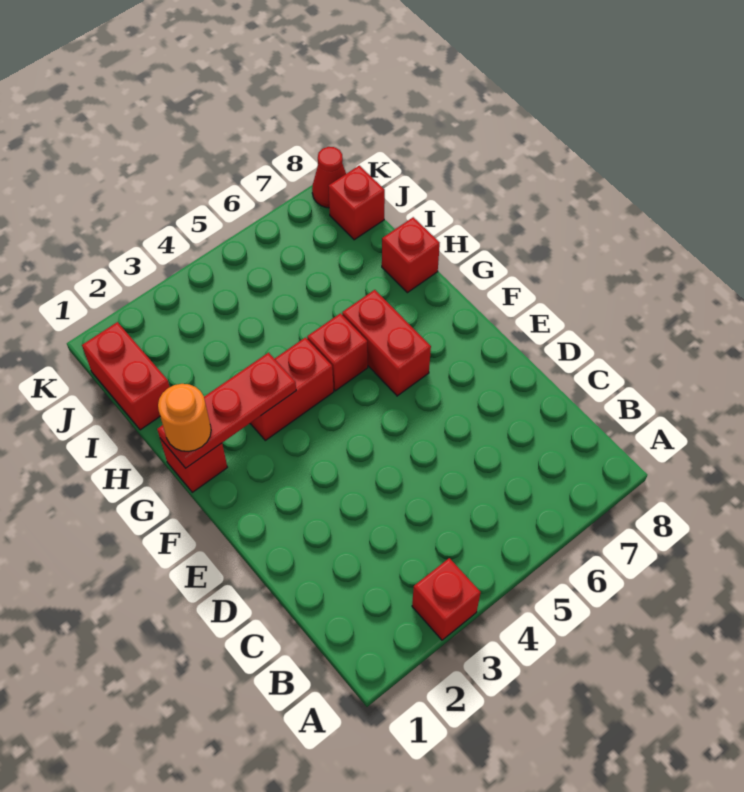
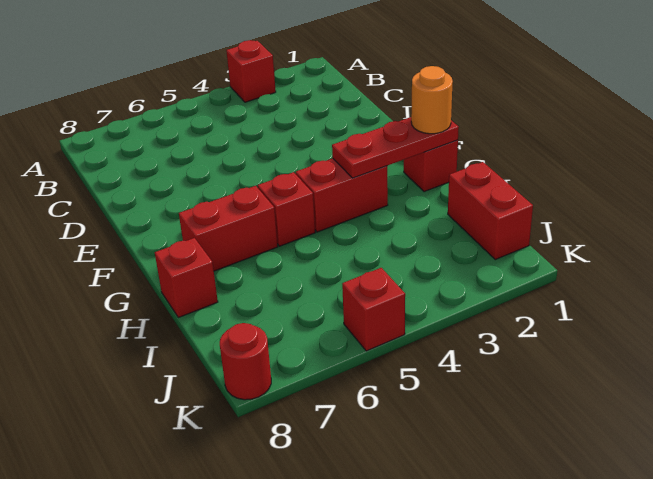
red brick F6:G6 level 1 -> red brick G6:G7 level 1
red brick J8 level 1 -> red brick K5 level 1
red cone K8 level 1 -> red round brick K8 level 1

